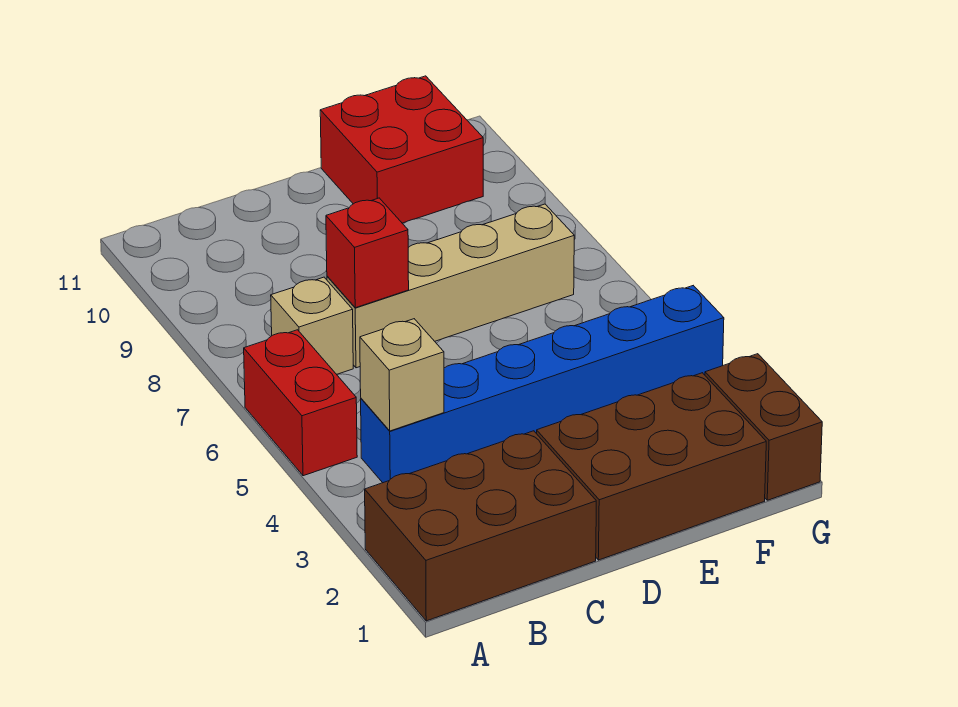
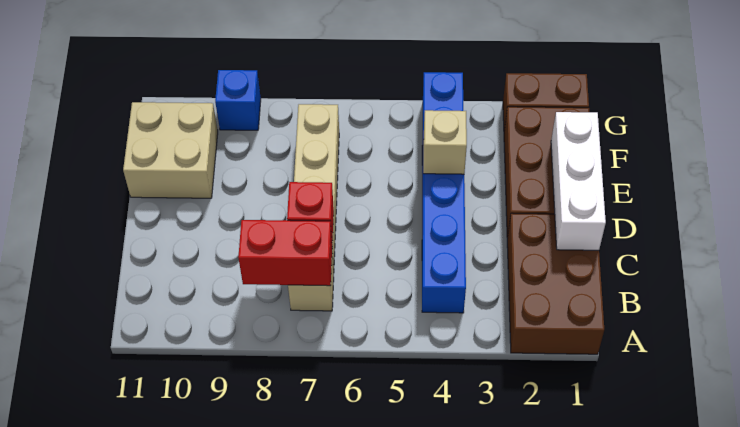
red brick A5:A6 level 1 -> red brick B7:B8 level 2
tan brick B4 level 2 -> tan brick E4 level 2
none -> white brick C1:E1 level 2
red brick E10:F11 level 1 -> tan brick E10:F11 level 1
none -> blue brick G9 level 1

